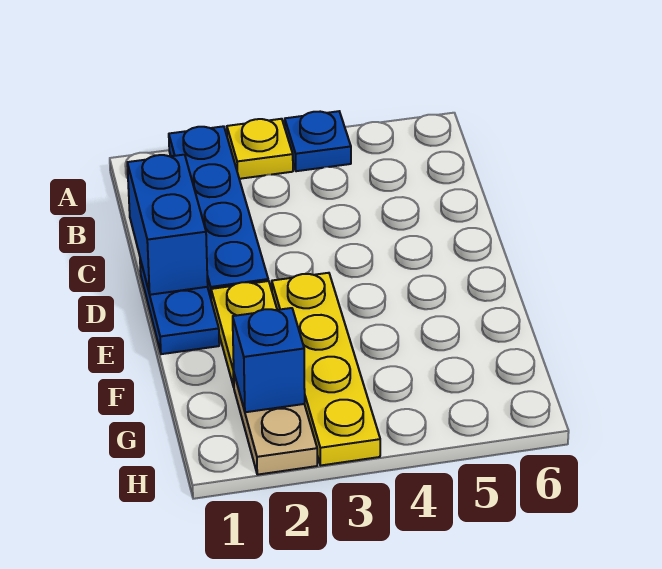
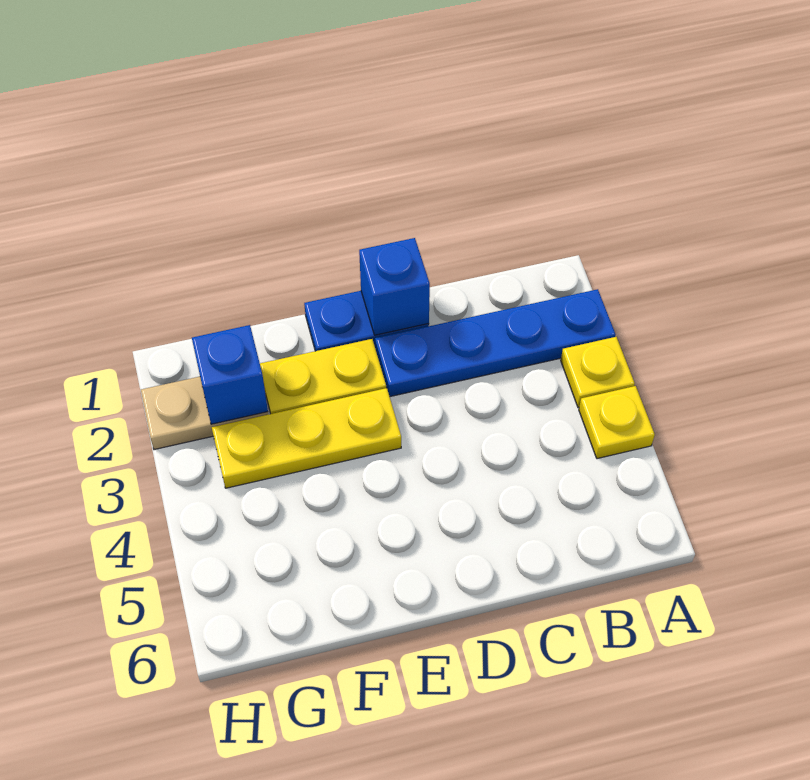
blue plate A4 level 1 -> yellow plate A4 level 1
blue brick C1:D1 level 2 -> blue brick D1 level 2
yellow plate E3:H3 level 1 -> yellow plate E3:G3 level 1

